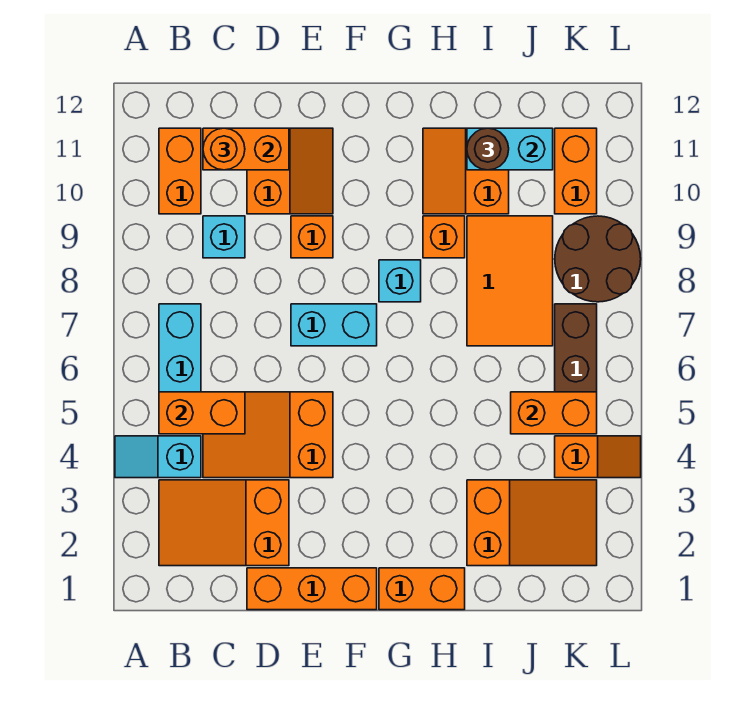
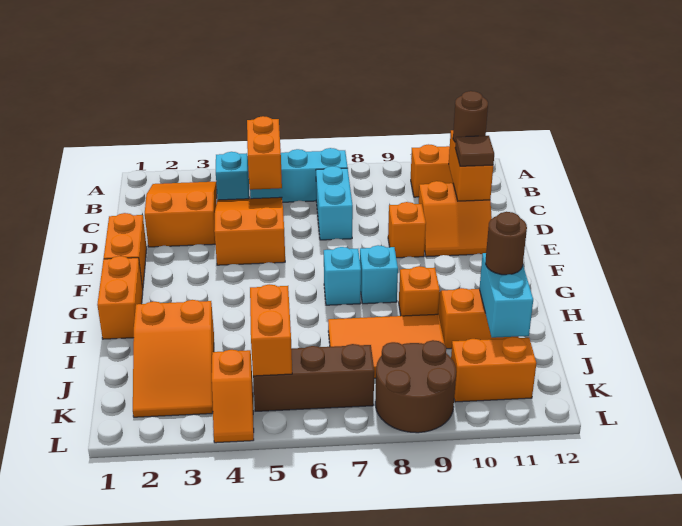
cyan brick C9 level 1 -> cyan brick G7 level 1
orange round brick C11 level 3 -> brown round brick C11 level 3
orange brick D1:F1 level 1 -> orange brick E1:F1 level 1
none -> brown tile D11 level 3
cyan brick E7:F7 level 1 -> cyan brick C7:D7 level 1

